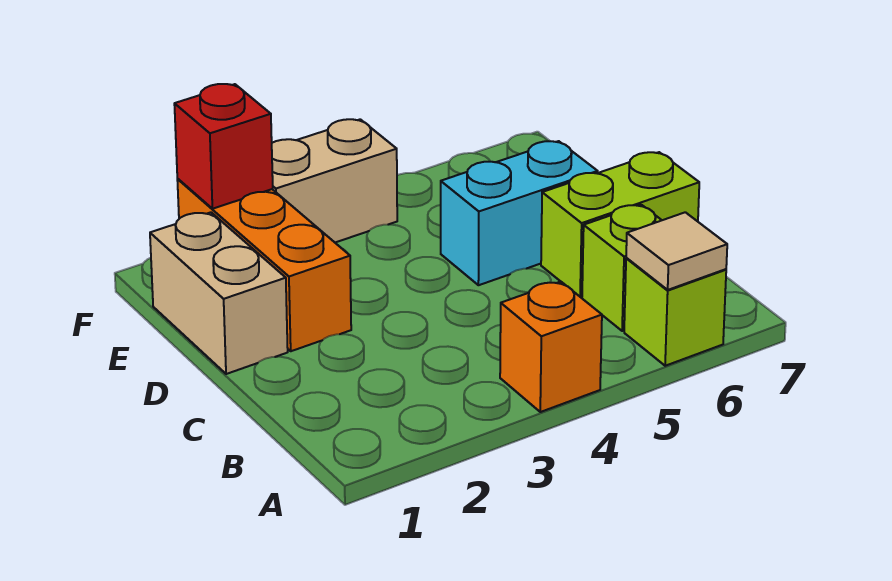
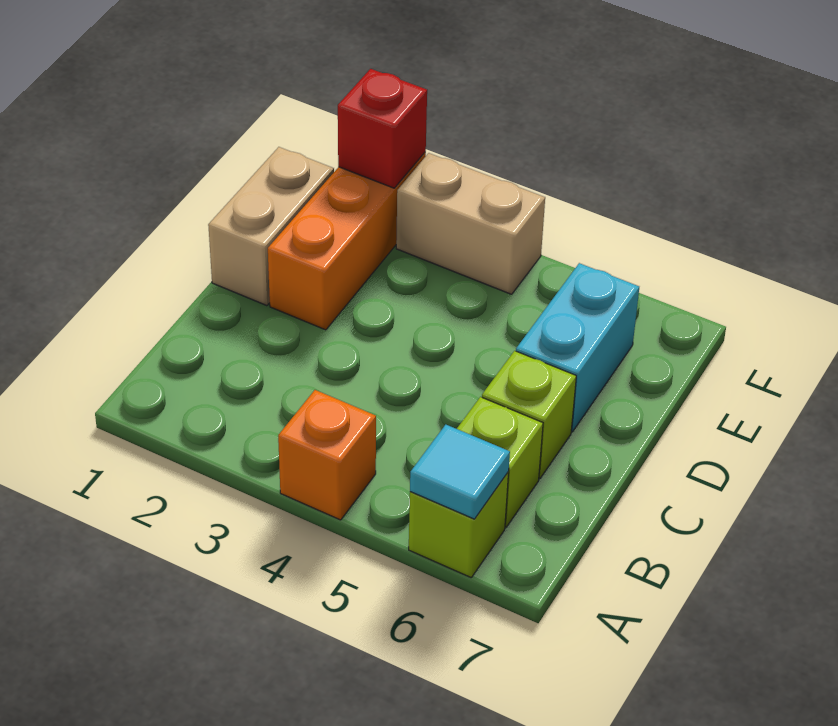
tan tile A6 level 2 -> cyan tile A6 level 2
lime brick C6:C7 level 1 -> lime brick C6 level 1
cyan brick D5:D6 level 1 -> cyan brick D6:E6 level 1

